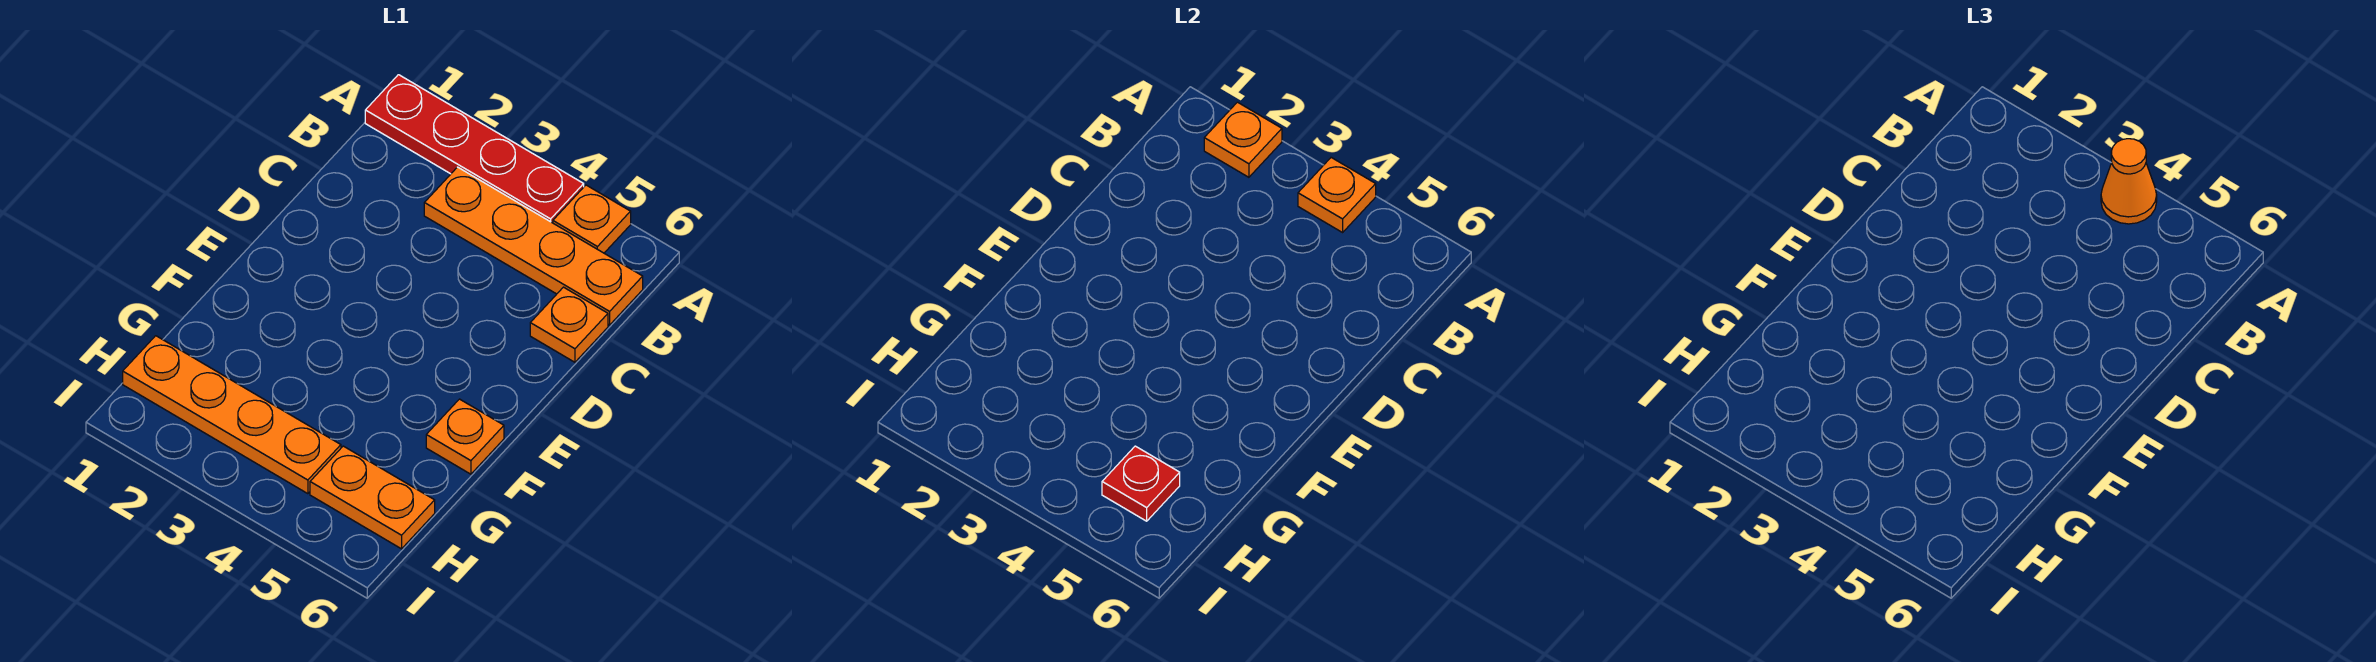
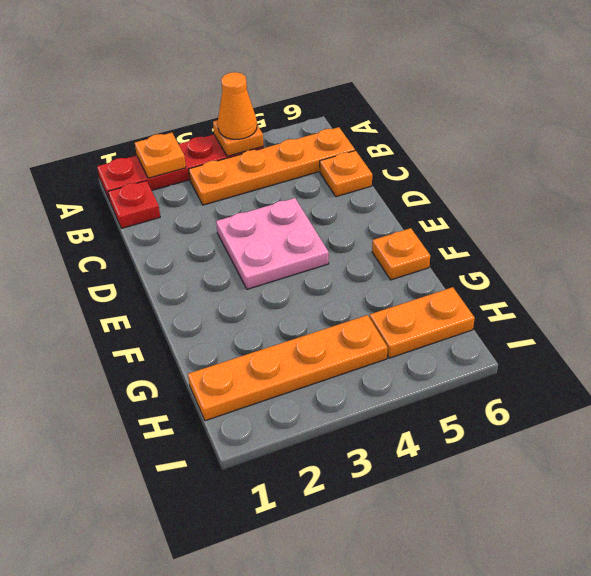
orange plate A5 level 1 -> none
none -> pink plate D3:E4 level 1
red plate H5 level 2 -> red plate B1 level 1

